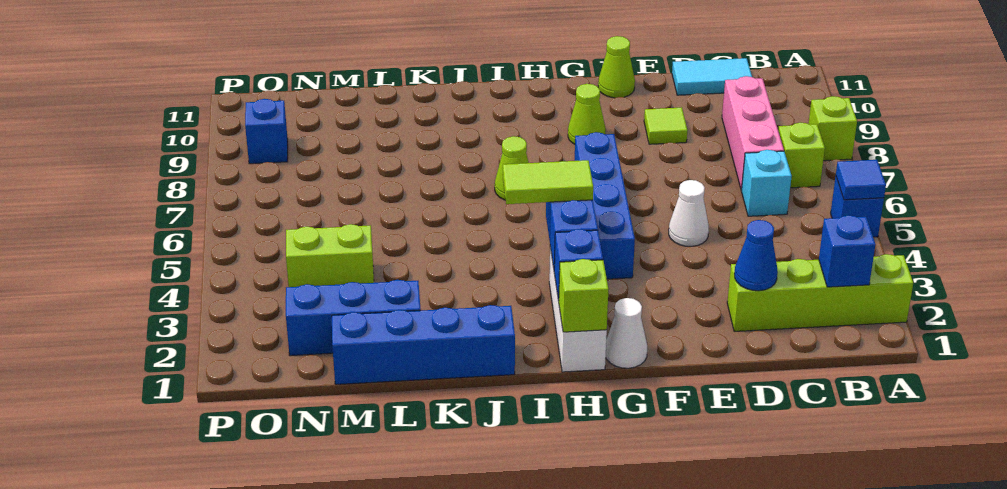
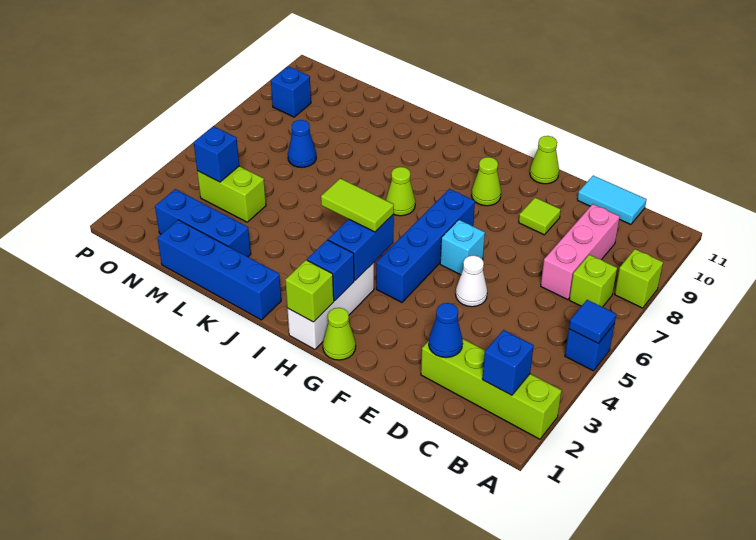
cyan brick C6 level 1 -> cyan brick F6 level 1
white cone G1 level 1 -> lime cone G1 level 1
none -> blue cone M7 level 1
none -> blue brick N4 level 2

